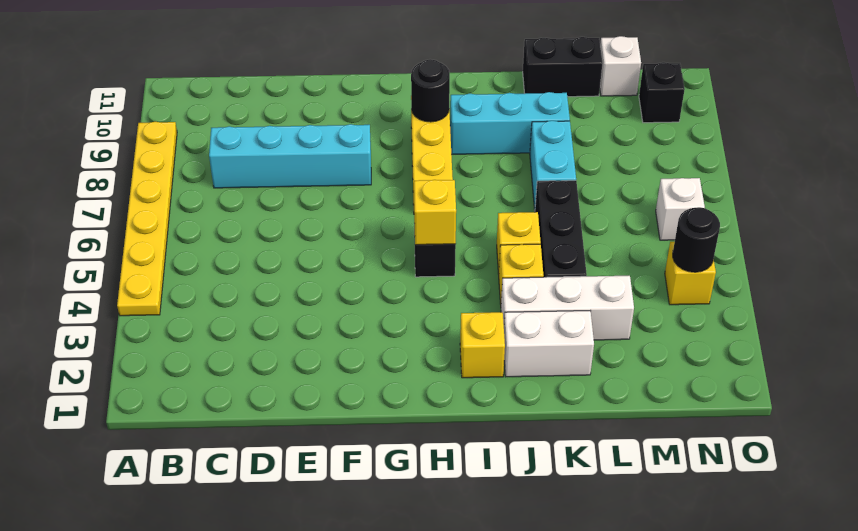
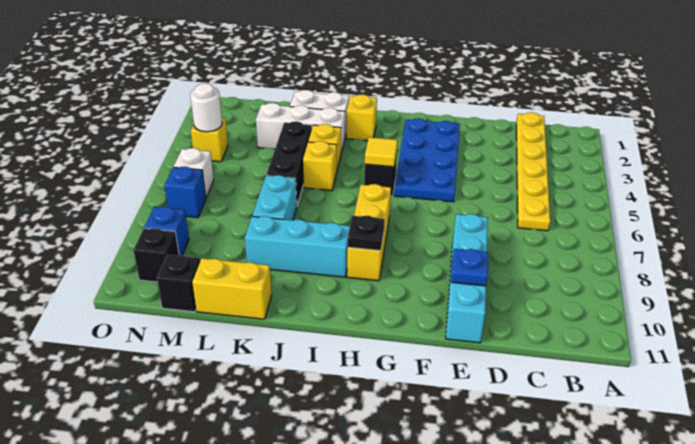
yellow plate A4:A9 level 1 -> yellow plate C1:C6 level 1
cyan brick C8:F8 level 1 -> cyan brick E8:E11 level 1
none -> blue plate E10 level 2
none -> blue plate F2:G5 level 1
yellow brick H5 level 2 -> yellow tile H5 level 2
black round brick H9 level 2 -> black plate H9 level 2
black brick K11:L11 level 1 -> yellow brick K11:L11 level 1
white brick M11 level 1 -> black brick M11 level 1
black round brick N4 level 2 -> white round brick N4 level 2
none -> blue brick N7 level 1
none -> blue brick N9 level 1

